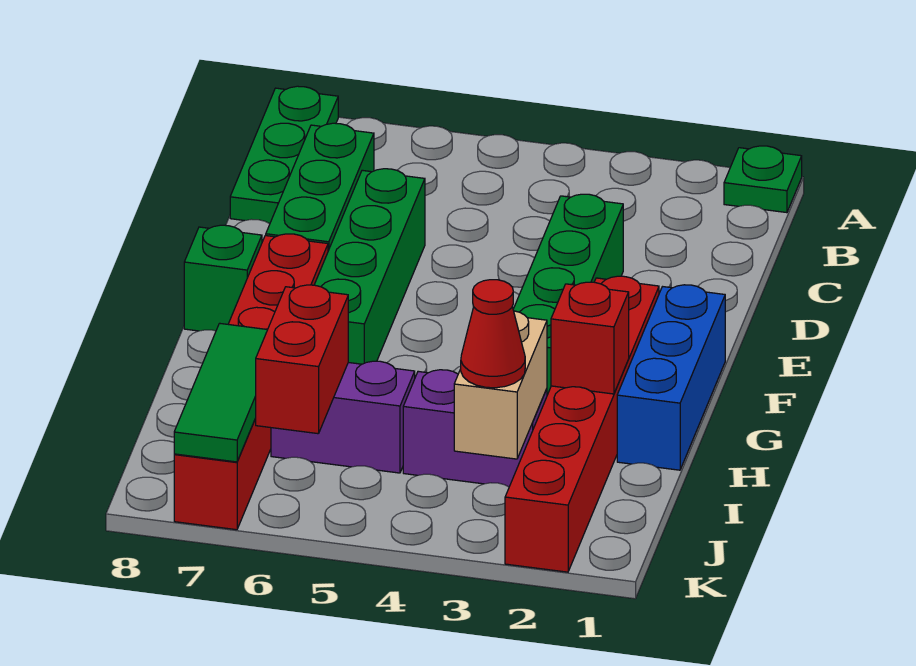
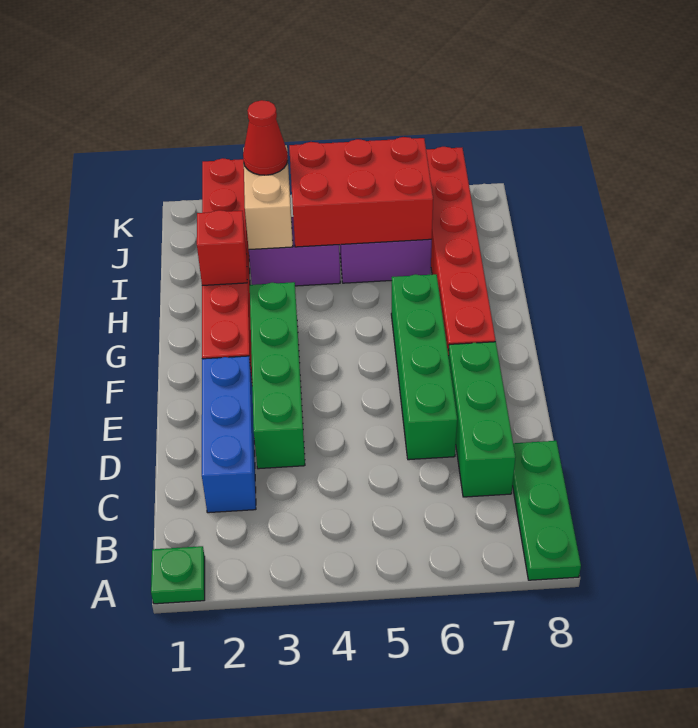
blue brick F1:H1 level 1 -> blue brick C2:E2 level 1
green brick F8 level 1 -> none
red brick I6:J6 level 2 -> red brick I4:J6 level 2
green tile I7:K7 level 2 -> none

